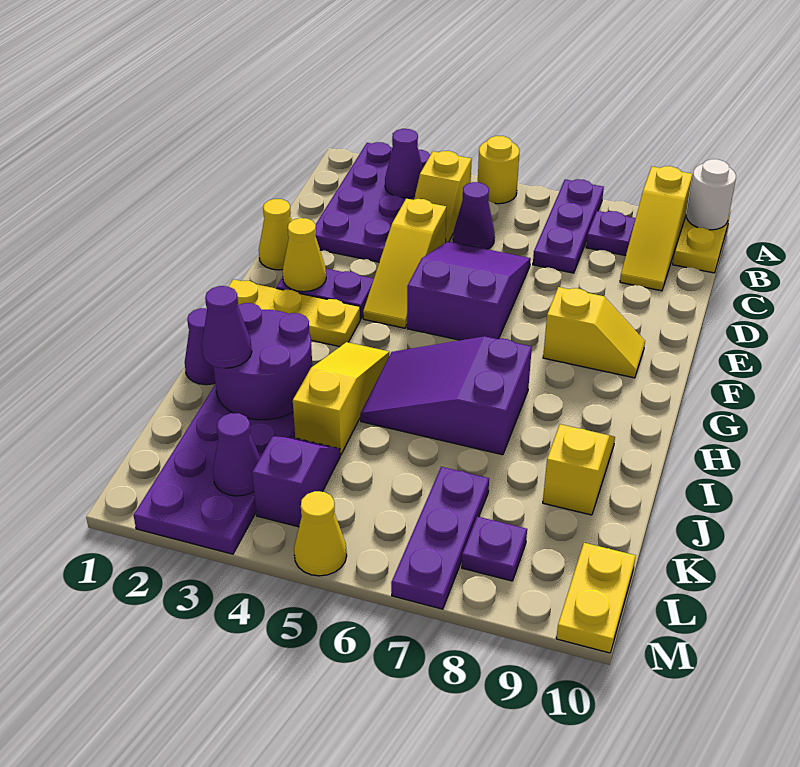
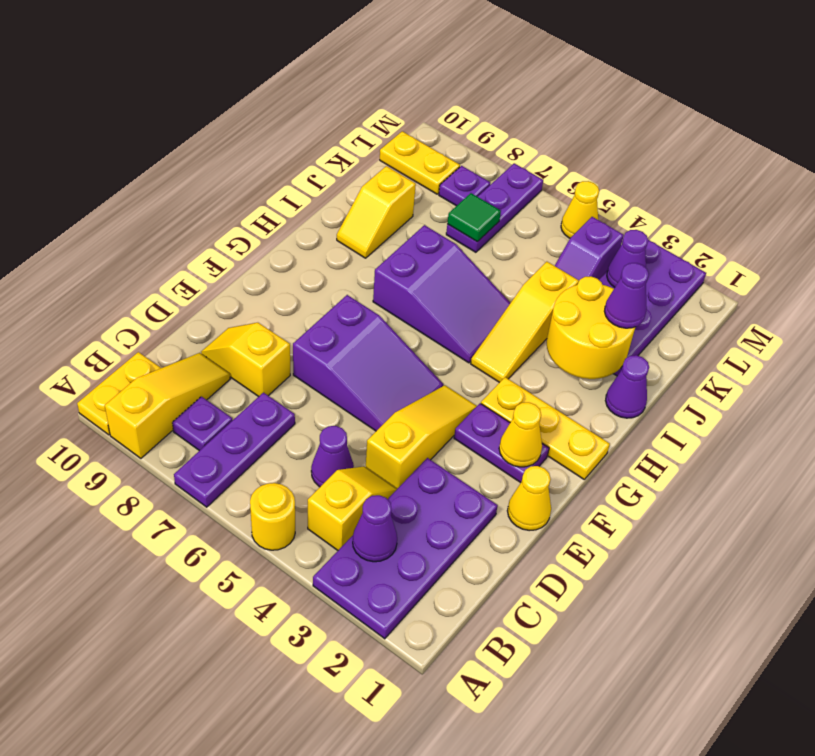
white round brick A10 level 2 -> none
purple slope D5:F6 level 1 top F -> purple slope E5:F7 level 1 top 7
yellow slope F8:F9 level 1 top 8 -> yellow slope D8:D9 level 1 top 8
purple round brick I2:J3 level 2 -> yellow round brick I2:J3 level 2
none -> green tile K7 level 2
yellow plate L10:M10 level 1 -> yellow plate L9:L10 level 1

